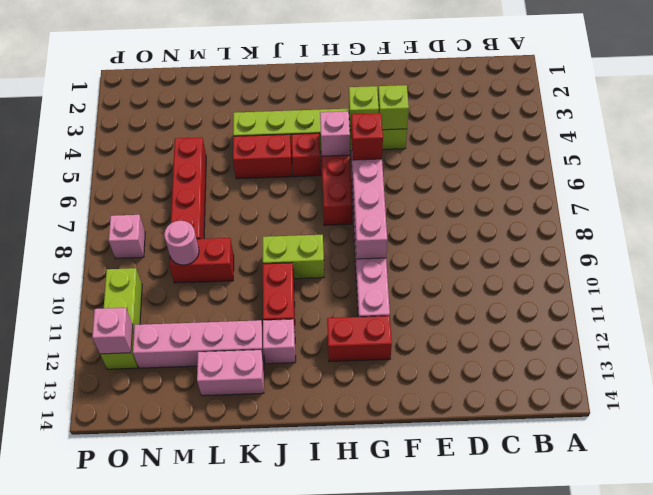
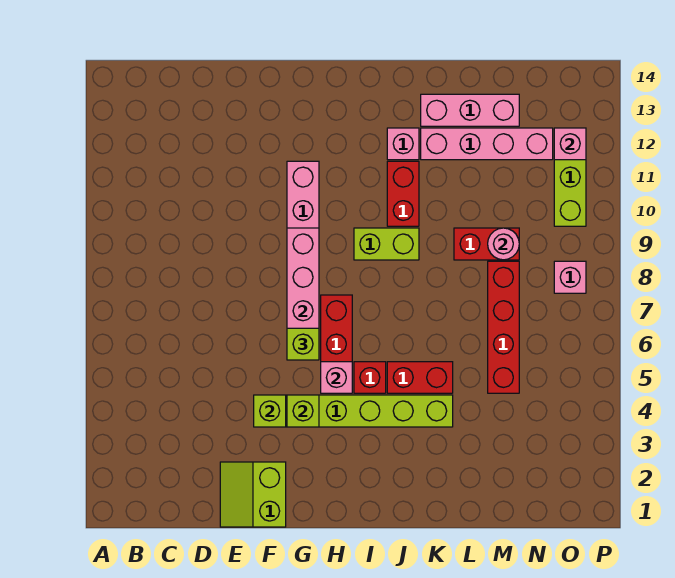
none -> lime slope E1:F2 level 1 top F
red brick G6 level 3 -> lime brick G6 level 3
red brick G12:H12 level 1 -> none
pink brick K13:L13 level 1 -> pink brick K13:M13 level 1

